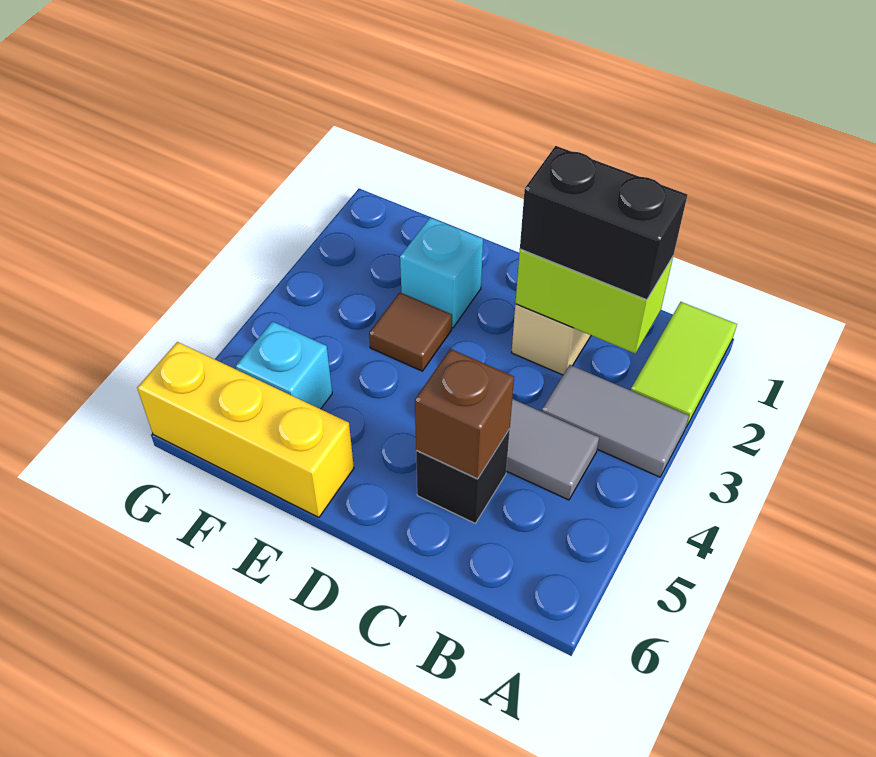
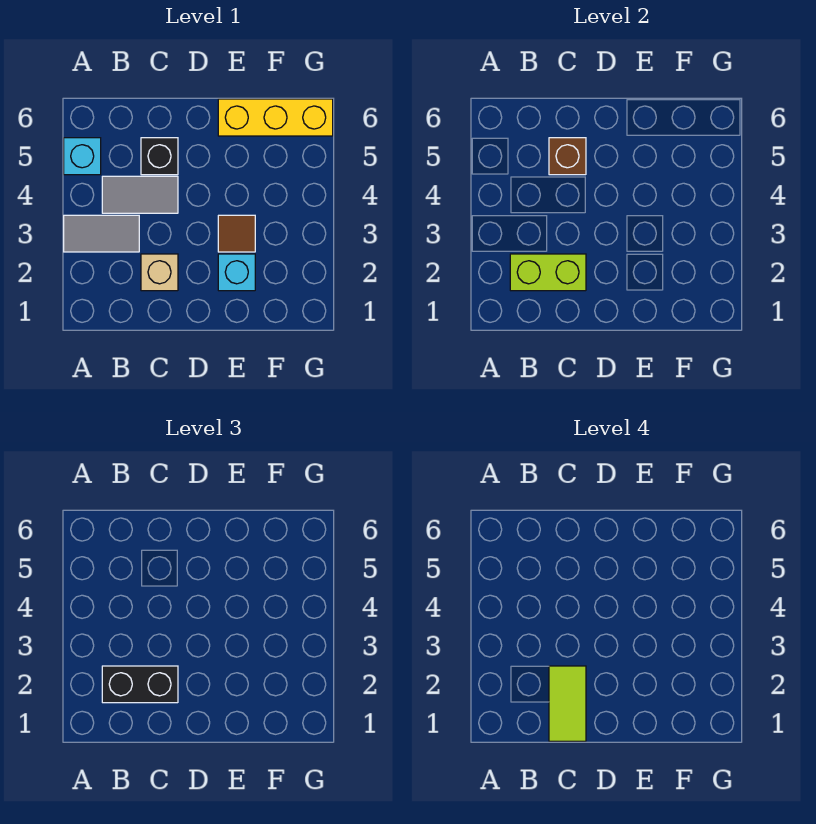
lime tile A1:A2 level 1 -> lime tile C1:C2 level 4
cyan brick F5 level 1 -> cyan brick A5 level 1

